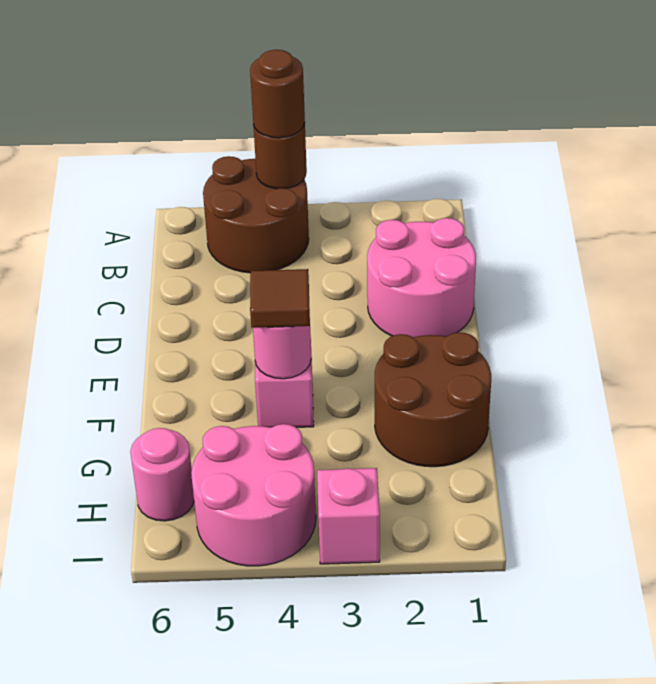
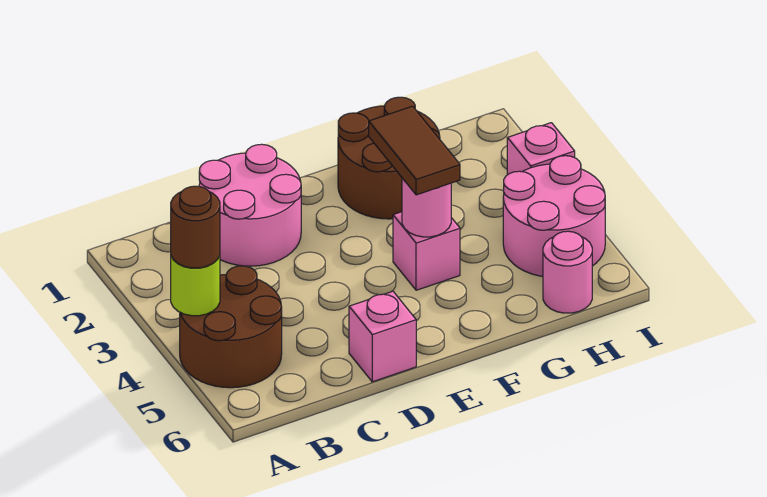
brown round brick A4 level 2 -> lime round brick A4 level 2
none -> pink brick D6 level 1
brown tile F4 level 3 -> brown tile F3:F4 level 3

